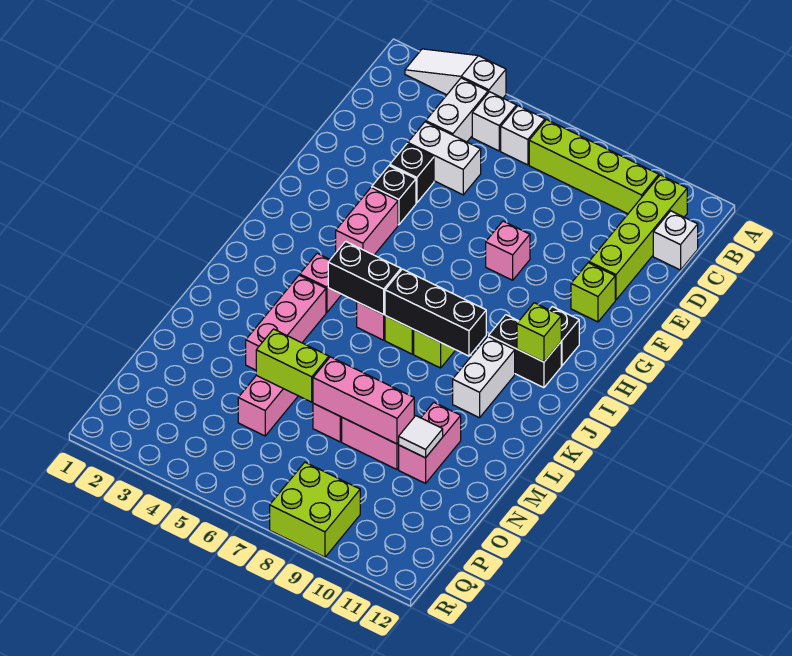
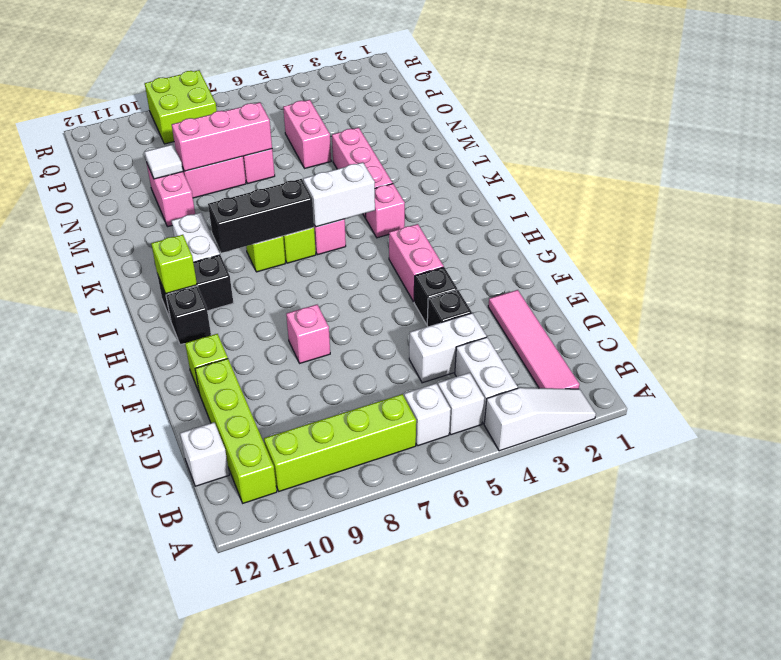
none -> pink tile B2:E2 level 1
black brick J5:J6 level 2 -> white brick J5:J6 level 2
lime brick N5:N6 level 2 -> none

